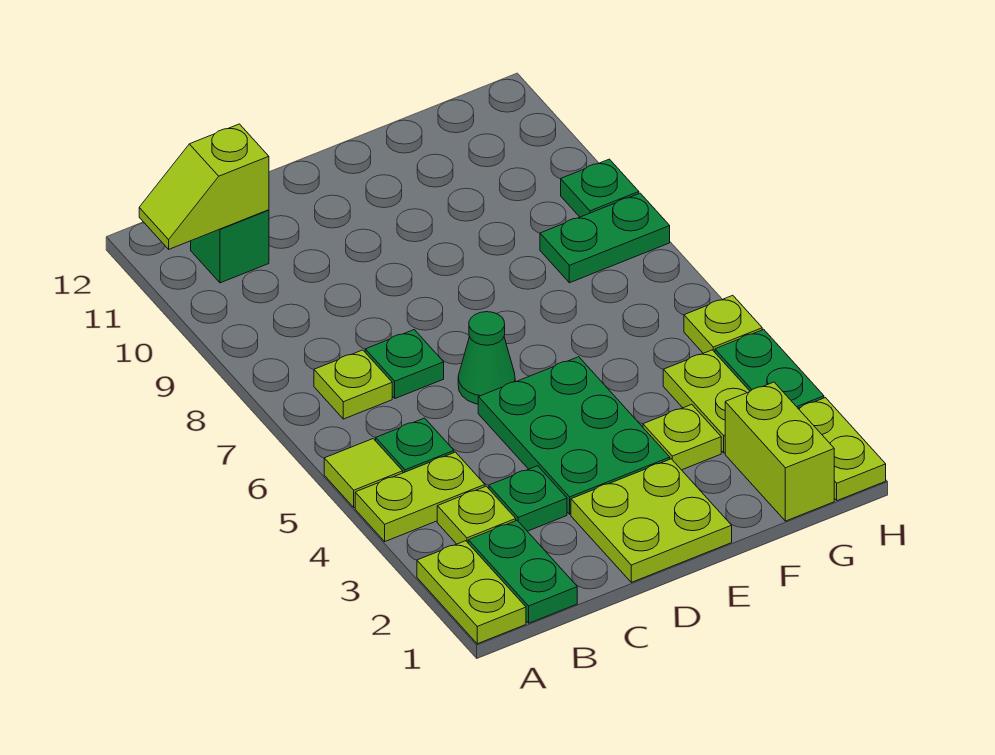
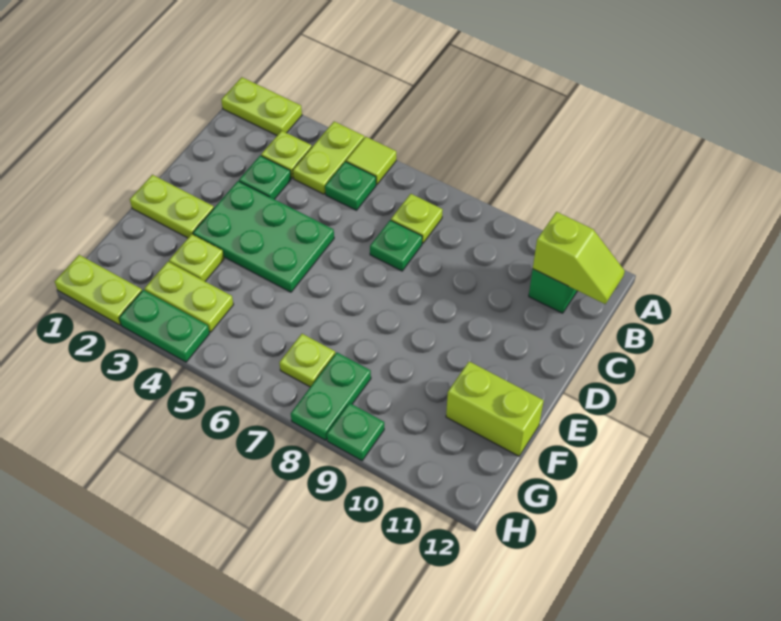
lime slope A11:B11 level 2 top B -> lime slope B11:B12 level 2 top 11
green plate B1:B2 level 1 -> none
lime plate D1:E2 level 1 -> lime plate E1:E2 level 1
green cone D6 level 1 -> none
lime brick G1:G2 level 1 -> lime brick F11:F12 level 1
lime plate H5 level 1 -> lime plate G7 level 1

